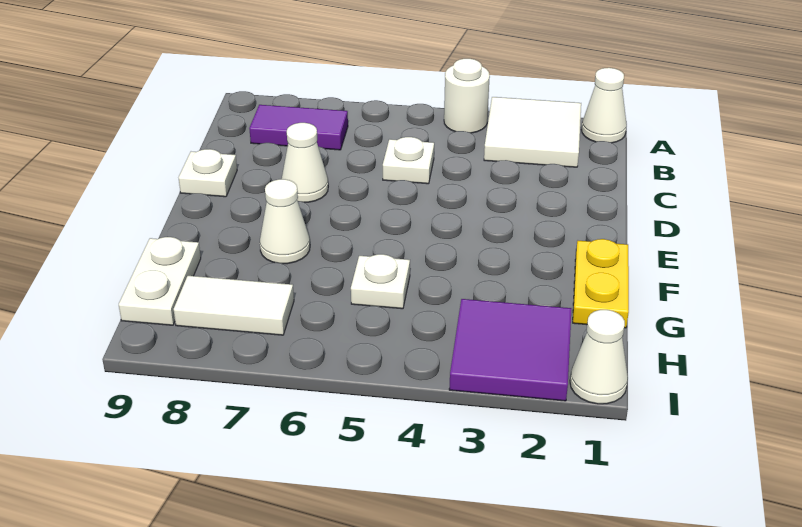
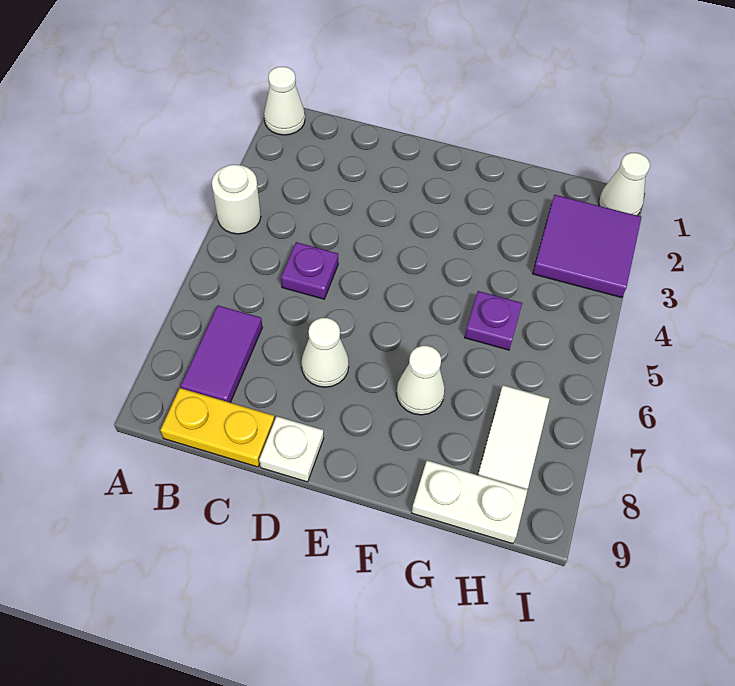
white tile A2:B3 level 1 -> none
white plate C5 level 1 -> purple plate C5 level 1
yellow plate F1:G1 level 1 -> yellow plate B9:C9 level 1
white plate G5 level 1 -> purple plate G5 level 1

